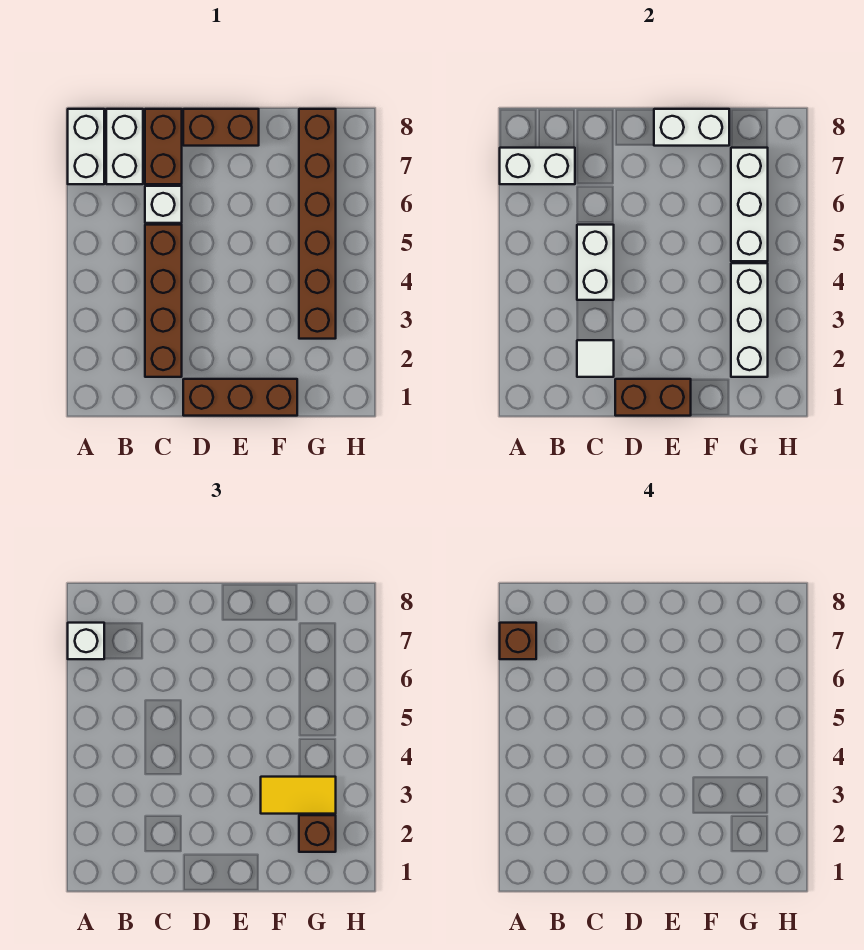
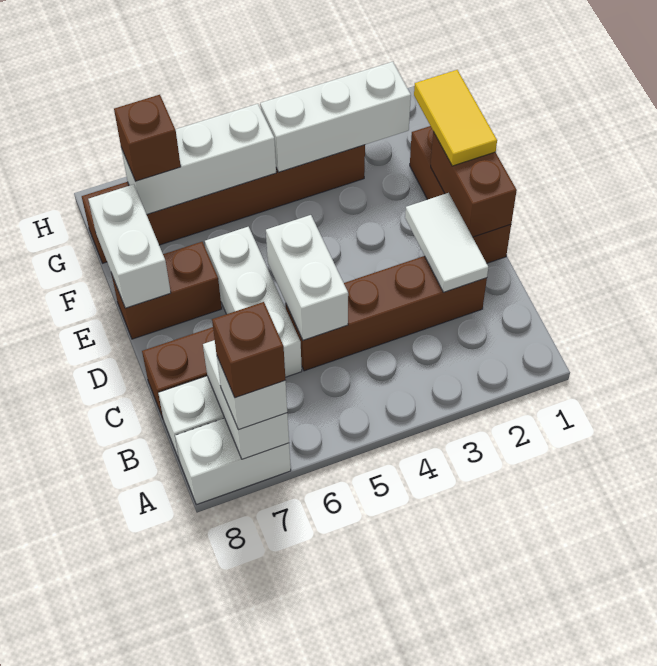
white tile C2 level 2 -> white tile C2:D2 level 2
white brick C4:C5 level 2 -> white brick C5:D5 level 2
white brick C6 level 1 -> white brick C6:E6 level 1
brown brick D8:E8 level 1 -> brown brick E7:E8 level 1
yellow tile F3:G3 level 3 -> yellow tile E1:F1 level 3
brown brick G2 level 3 -> brown brick G7 level 3

